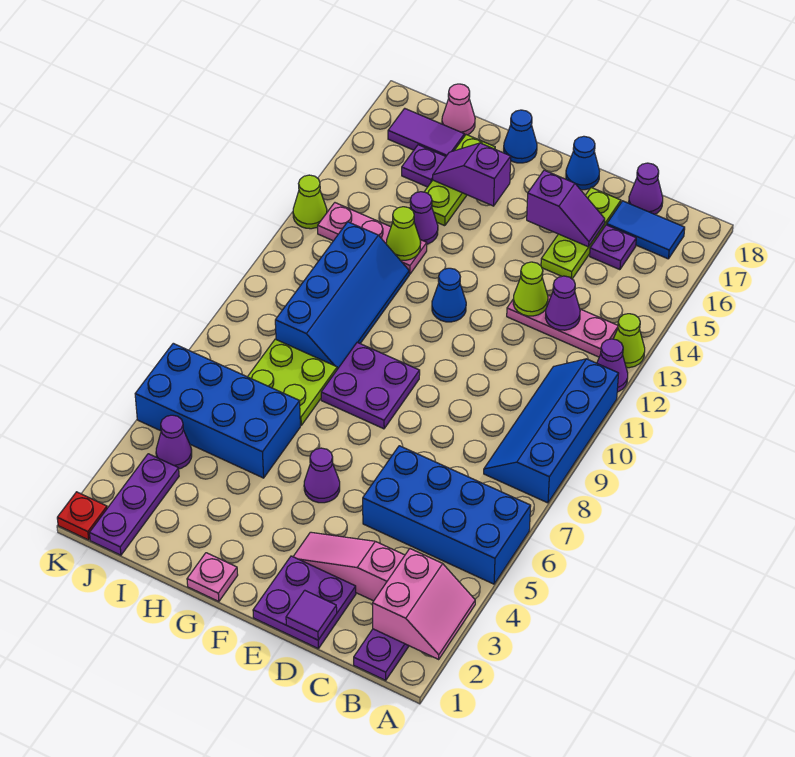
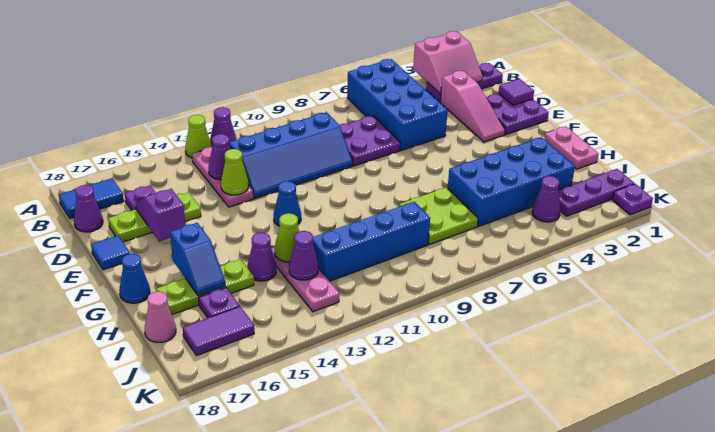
pink slope A2:B3 level 2 top B -> pink slope A2:B3 level 2 top A
blue slope A8:B11 level 1 top A -> blue slope C9:D12 level 1 top C
blue tile B17:C17 level 1 -> blue tile B17:B18 level 1
blue cone E18 level 1 -> blue tile E18 level 1
purple cone F5 level 1 -> purple cone I13 level 2
purple plate F8:G9 level 1 -> purple plate C7:D8 level 1
pink plate G1 level 1 -> pink plate G1:H1 level 1
purple slope G16:H16 level 2 top G -> blue slope G16:H16 level 2 top G
blue brick H5:K6 level 1 -> blue brick H3:I6 level 1
purple tile I17:J17 level 1 -> purple tile J16:J17 level 1
red plate K1 level 1 -> purple plate K1 level 1
lime cone K13 level 1 -> none

